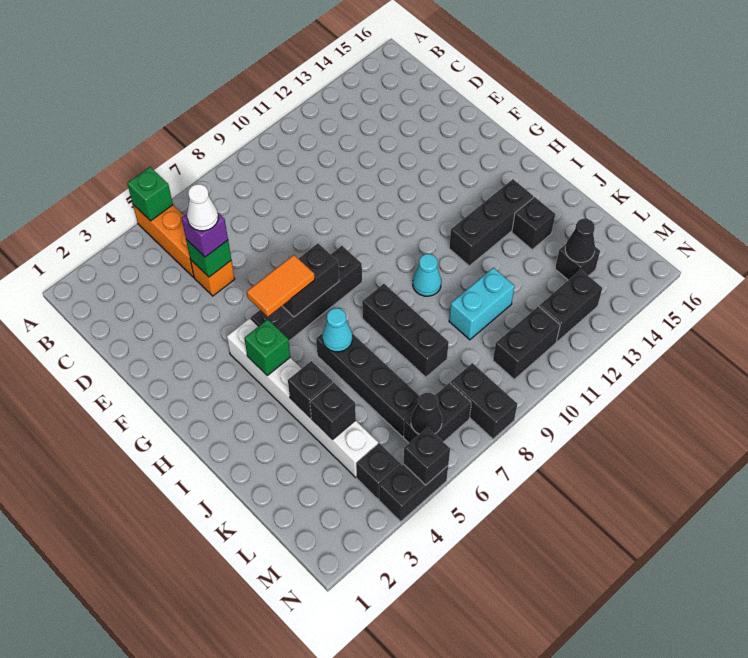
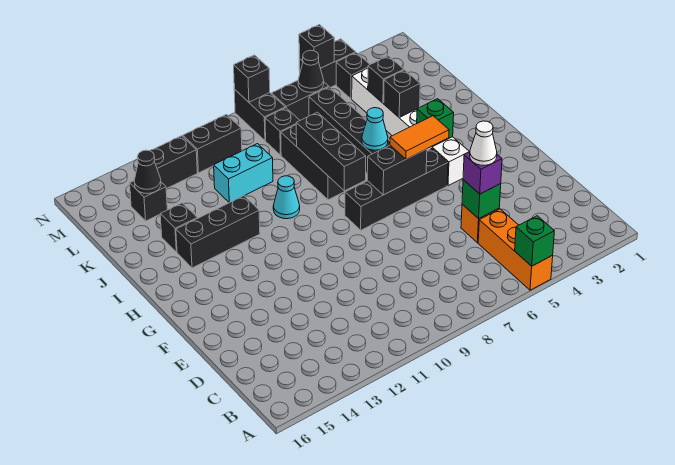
none -> black brick H8:J8 level 2
none -> black brick L8 level 1
none -> black brick N8 level 2

